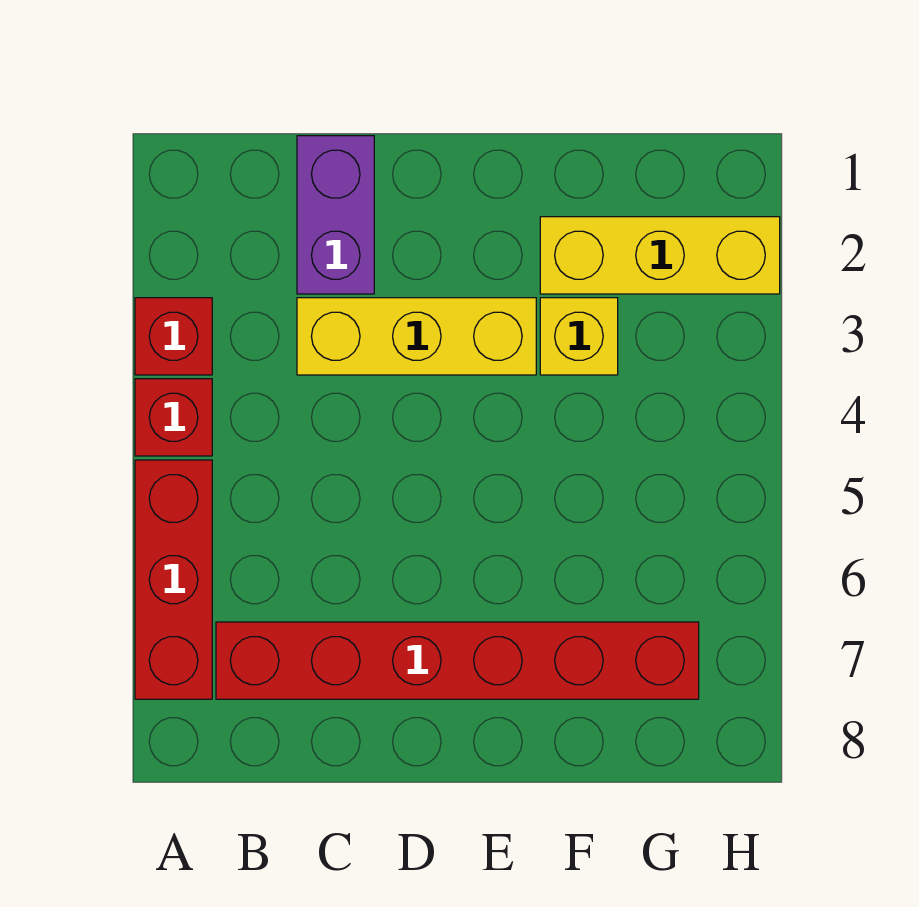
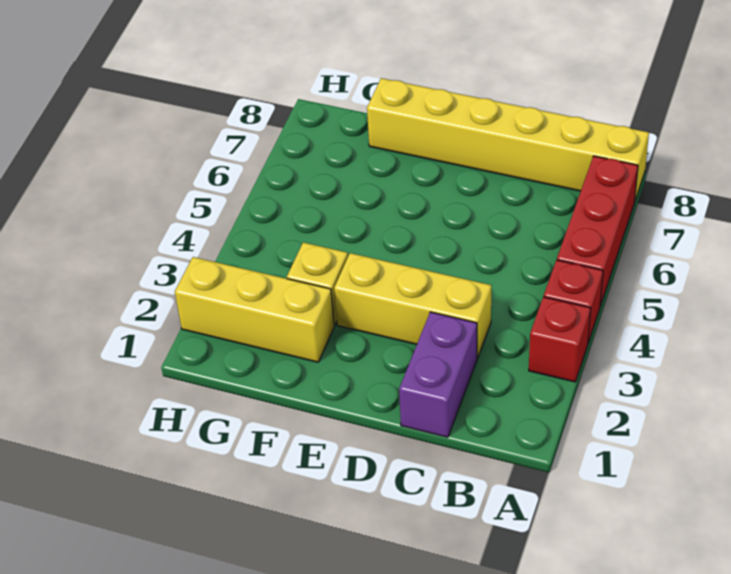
none -> yellow brick A8:F8 level 1
red brick B7:G7 level 1 -> none

